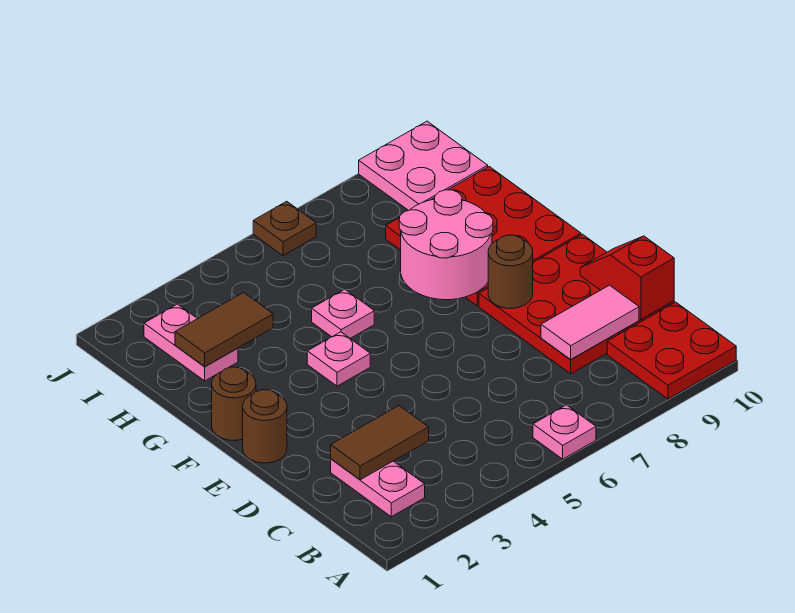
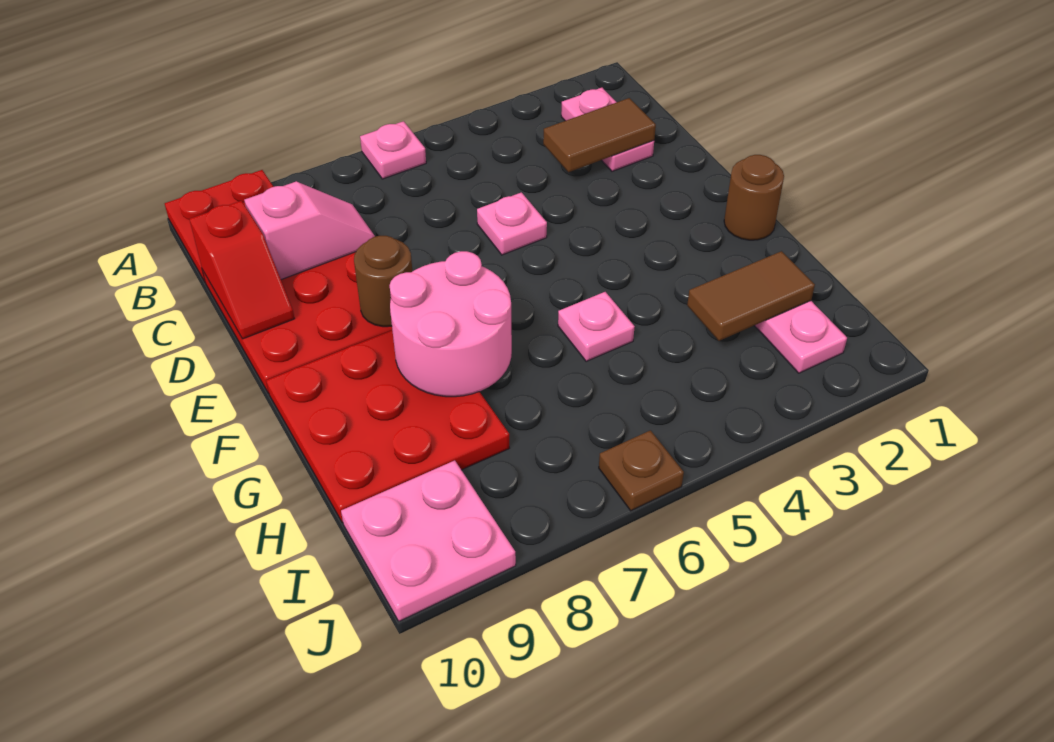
pink tile C8:C9 level 2 -> pink slope C8:C9 level 2 top 9
brown round brick E1 level 1 -> none
pink plate F4 level 1 -> pink plate D5 level 1

